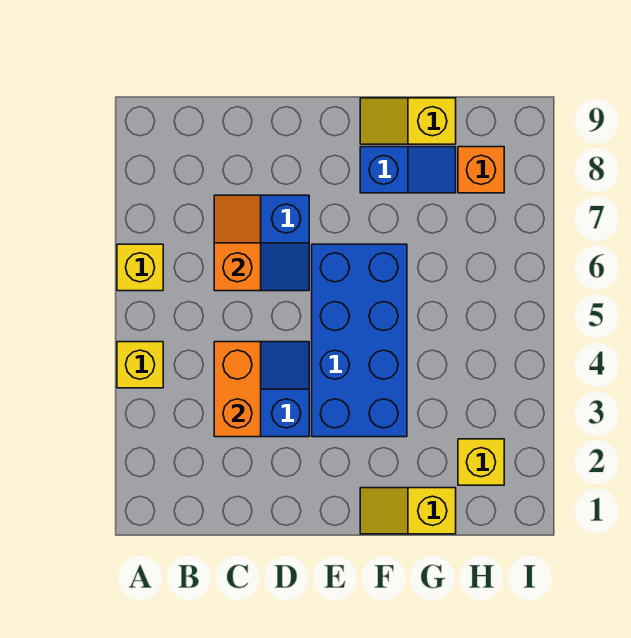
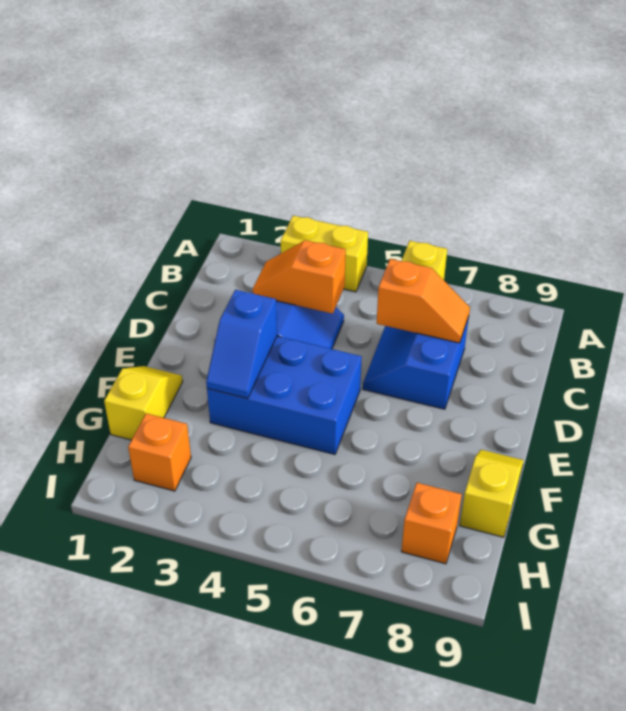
yellow brick A4 level 1 -> yellow brick A3:A4 level 1
orange brick C3:C4 level 2 -> orange slope C3:C4 level 2 top 4
blue brick E3:F6 level 1 -> blue brick E3:F5 level 1
blue slope F8:G8 level 1 top F -> blue slope E3:F3 level 2 top E
yellow brick H2 level 1 -> orange brick H2 level 1

